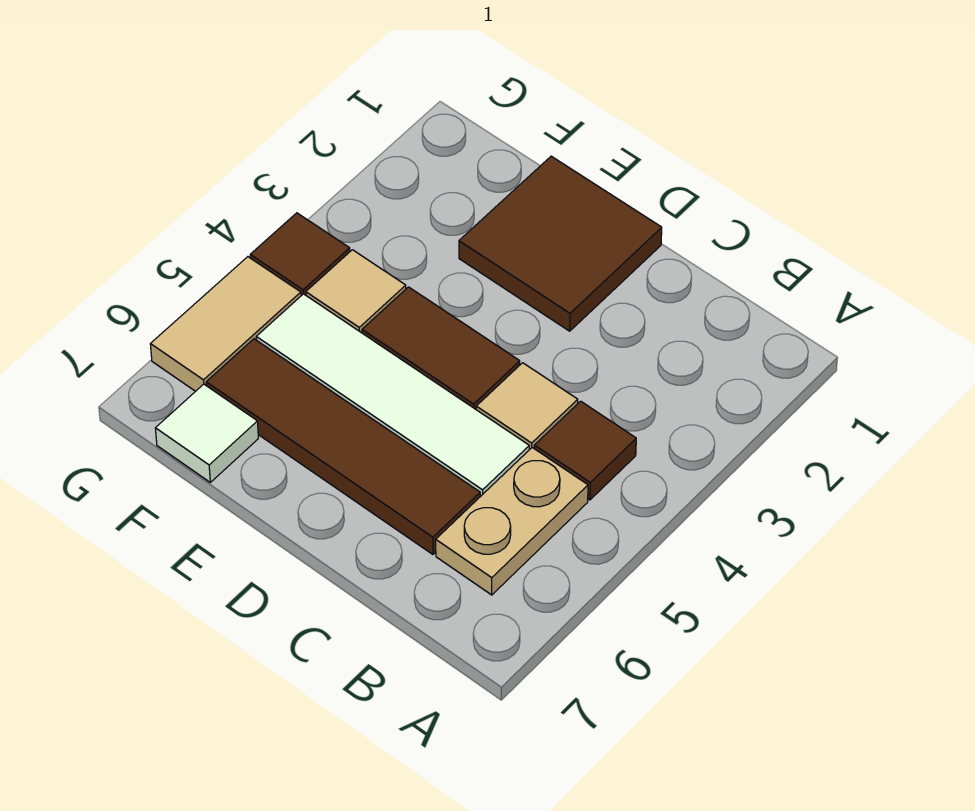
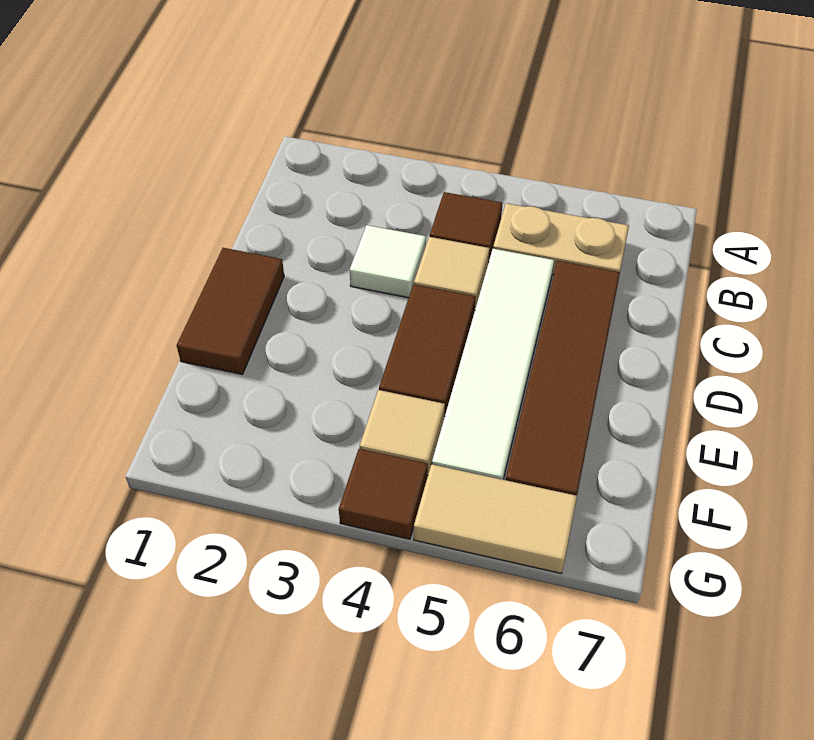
brown tile D1:E2 level 1 -> brown tile D1:E1 level 1
white tile F7 level 1 -> white tile C3 level 1

